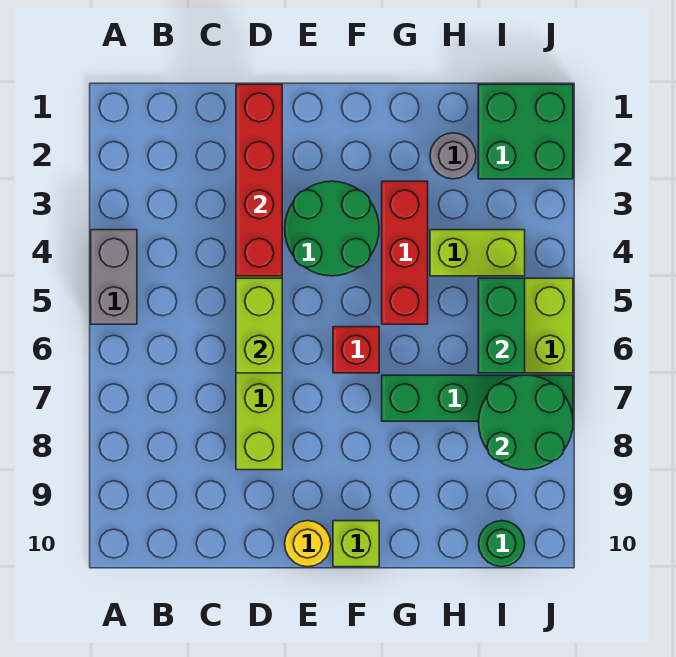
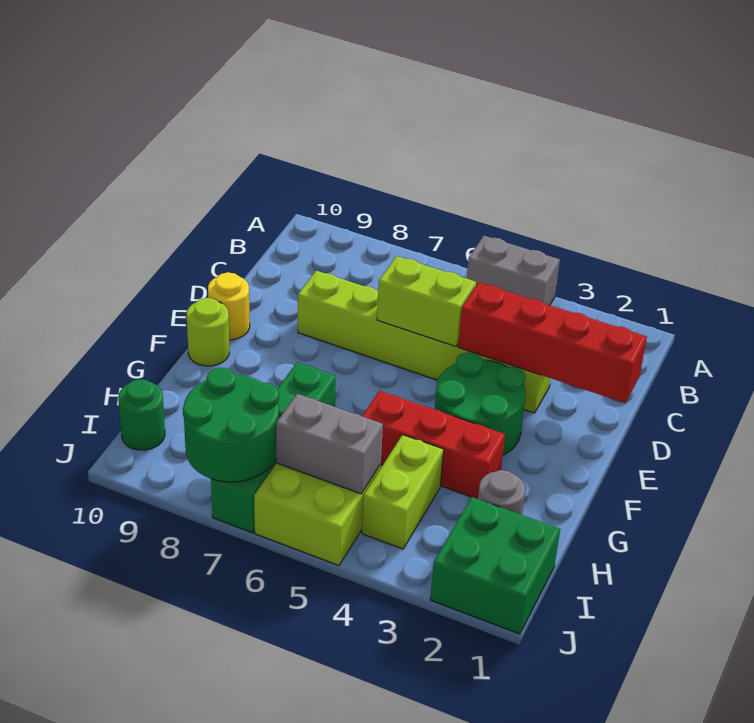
red brick F6 level 1 -> none
lime brick F10 level 1 -> lime round brick F10 level 1
green brick I5:I6 level 2 -> grey brick I5:I6 level 2

